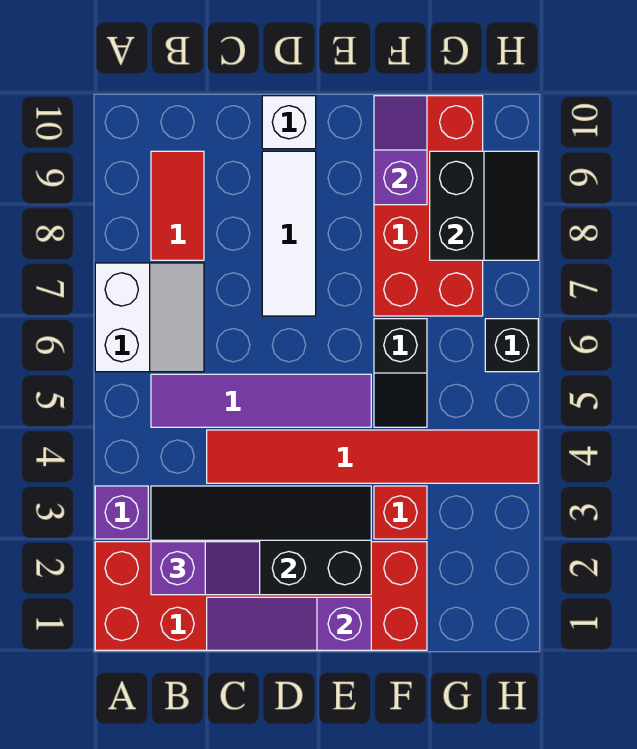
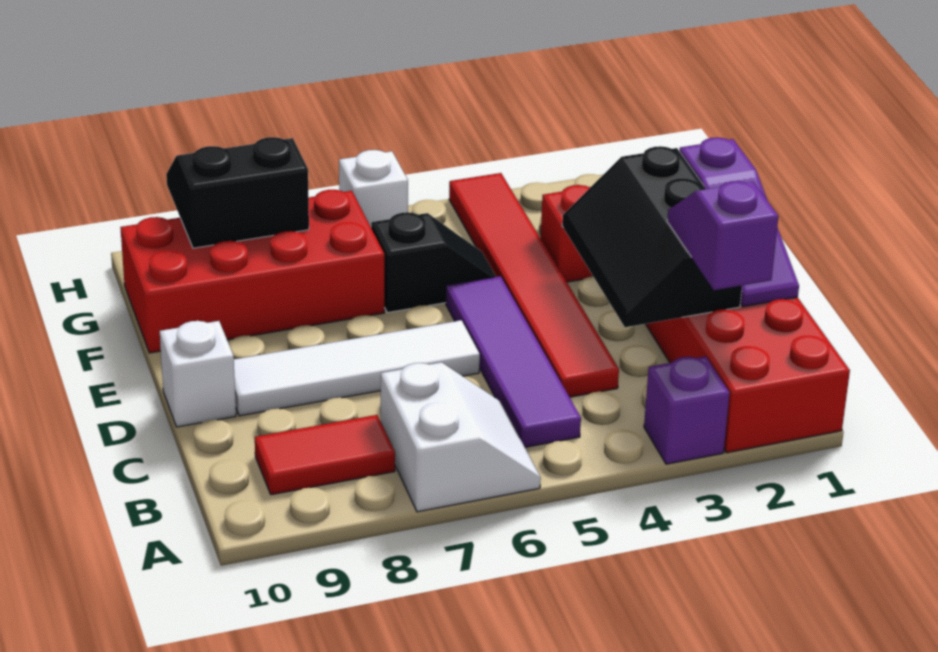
white slope A6:B7 level 1 top A -> white slope A6:B7 level 1 top 7
black slope B2:E3 level 2 top 2 -> black slope C2:E3 level 2 top 2
white tile D7:D9 level 1 -> white tile D6:D9 level 1
purple slope F9:F10 level 2 top 9 -> none
black brick H6 level 1 -> white brick H6 level 1

